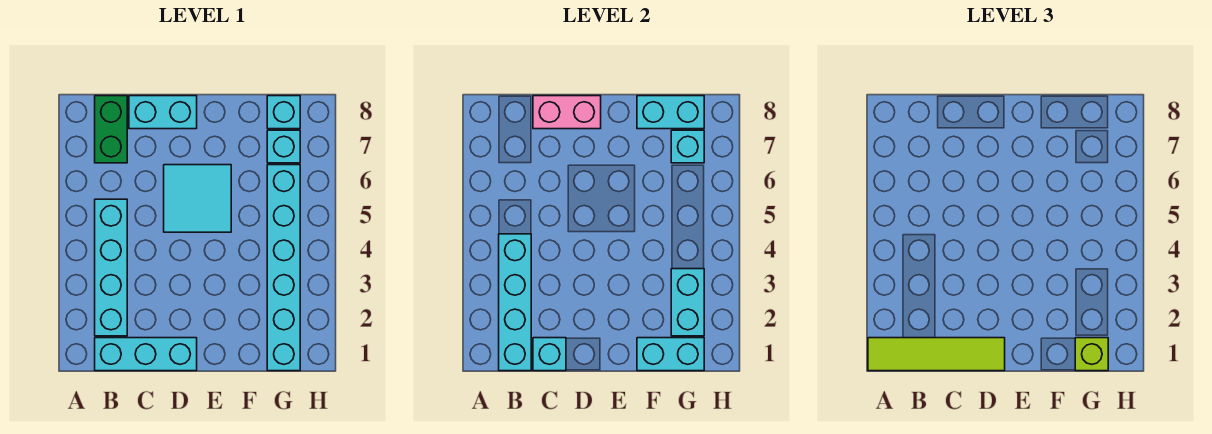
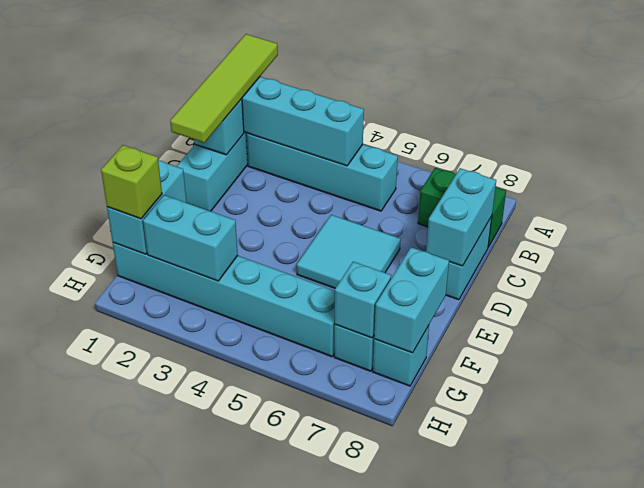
pink brick C8:D8 level 2 -> cyan brick C8:D8 level 2

